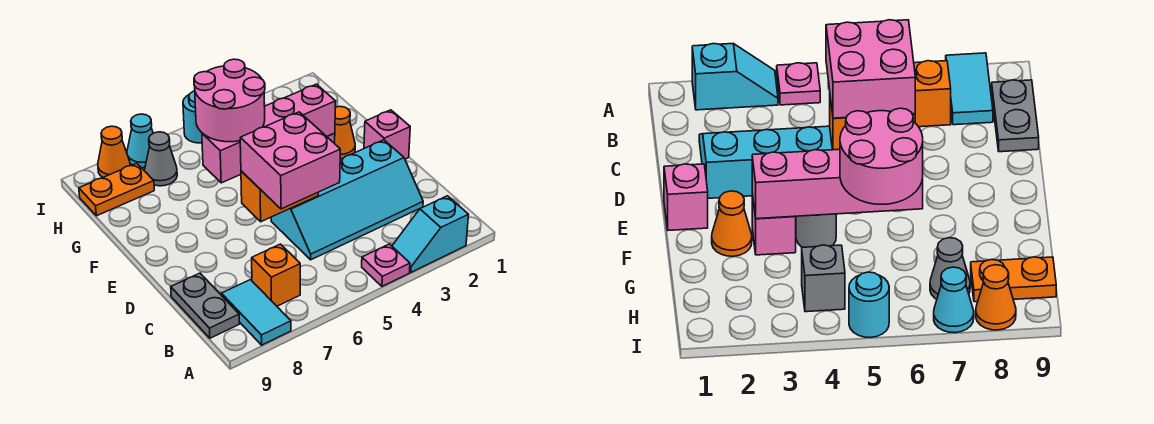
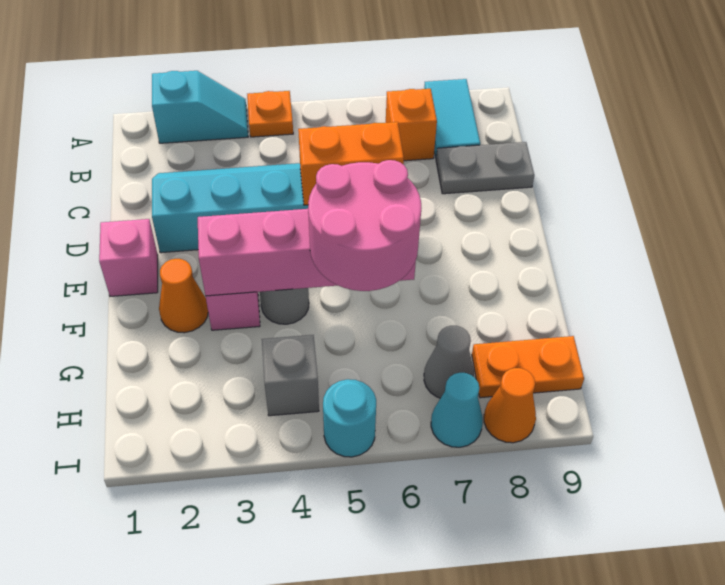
pink plate A4 level 1 -> orange plate A4 level 1
grey plate B9:C9 level 1 -> grey plate C8:C9 level 1
pink brick C5:D6 level 3 -> none

